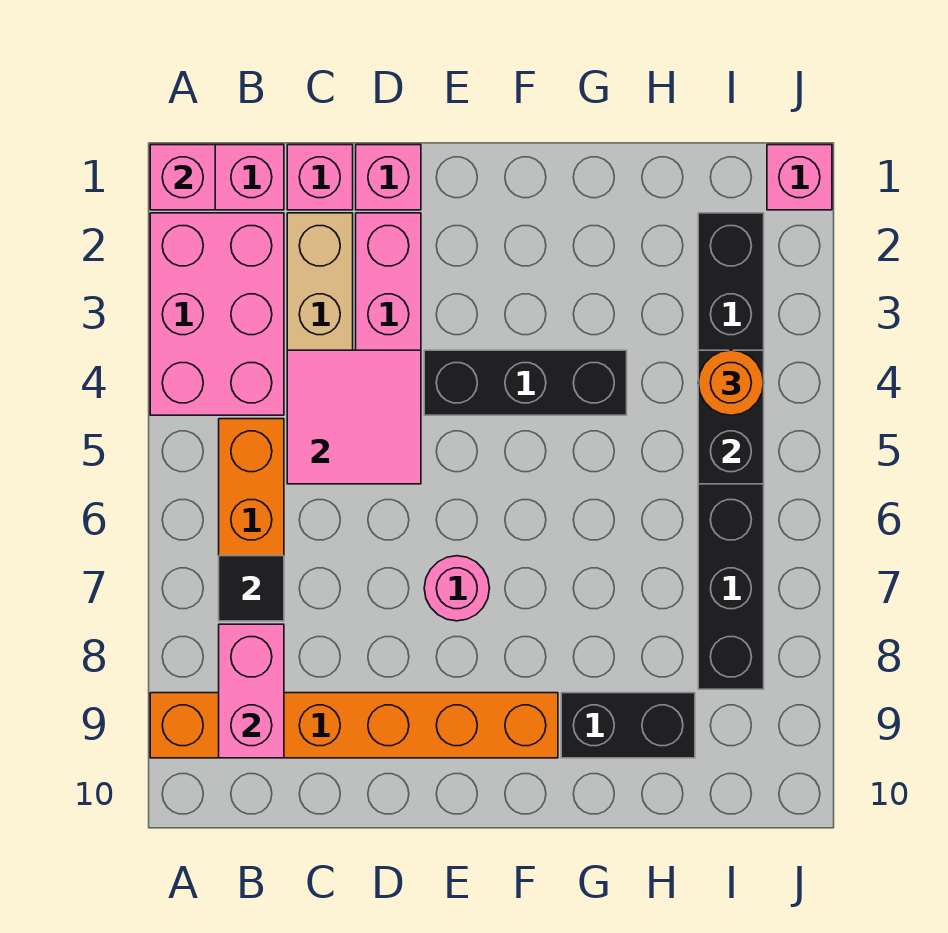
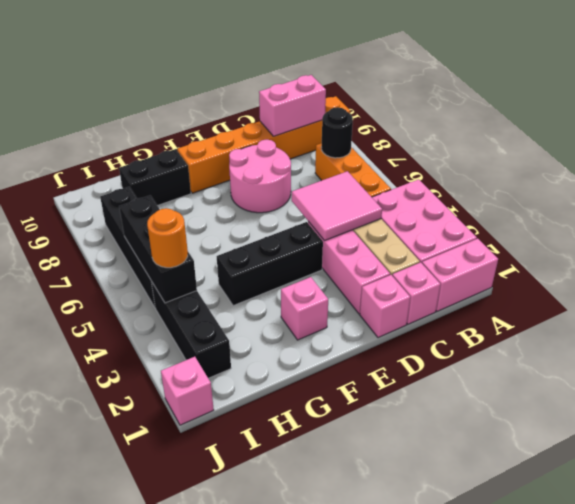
pink brick A1 level 2 -> pink brick F2 level 1
black tile B7 level 2 -> black round brick B7 level 2
pink brick B8:B9 level 2 -> pink brick B9:C9 level 2
pink round brick E7 level 1 -> pink round brick D7:E8 level 1
black brick I4:I5 level 2 -> black brick I4:I6 level 2

